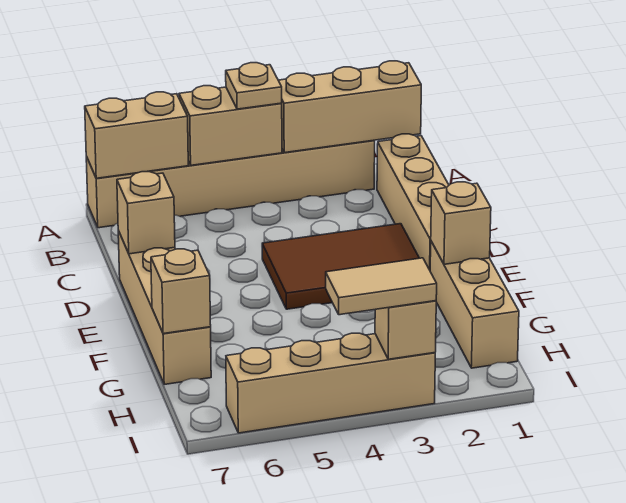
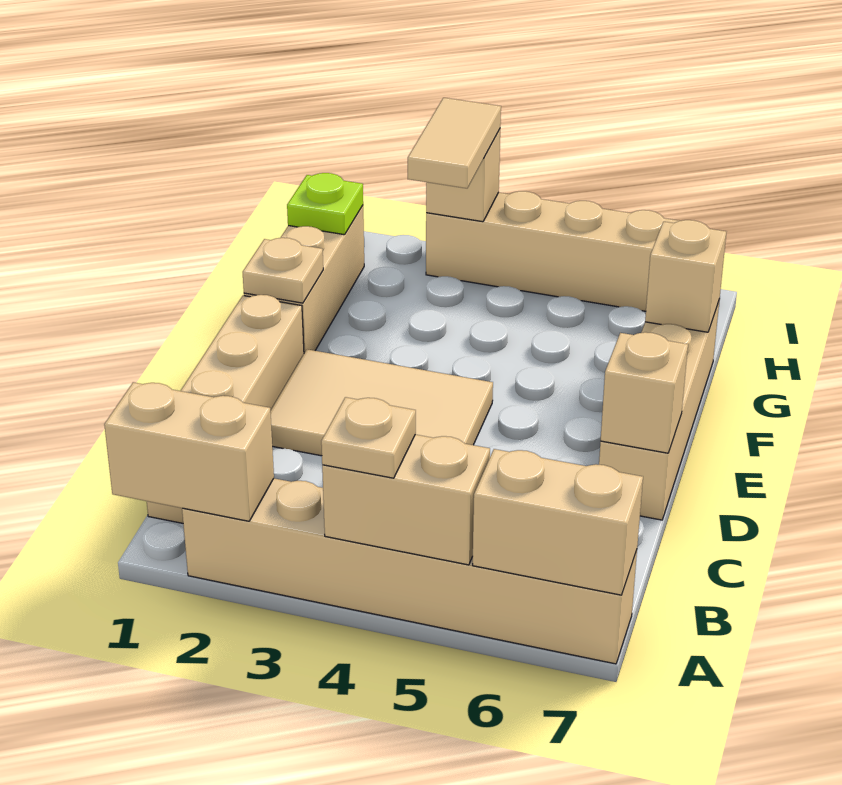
tan brick A1:A3 level 2 -> tan brick A1:A2 level 2
brown tile D2:E4 level 1 -> tan tile D2:E4 level 1
tan brick F1 level 2 -> tan plate F1 level 2
none -> lime plate H1 level 2
tan tile I3:I4 level 3 -> tan tile H3:I3 level 3

